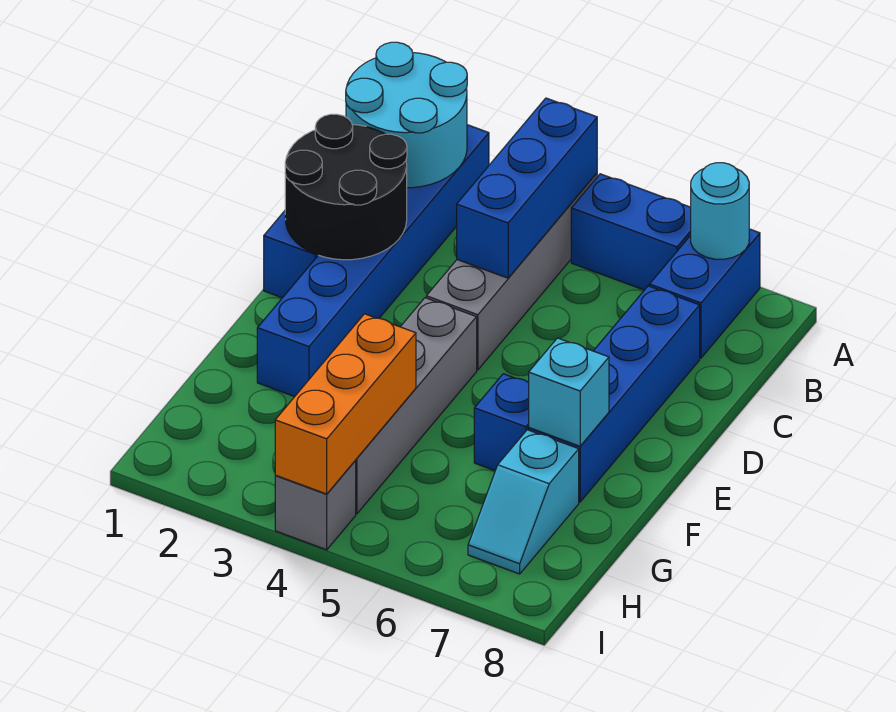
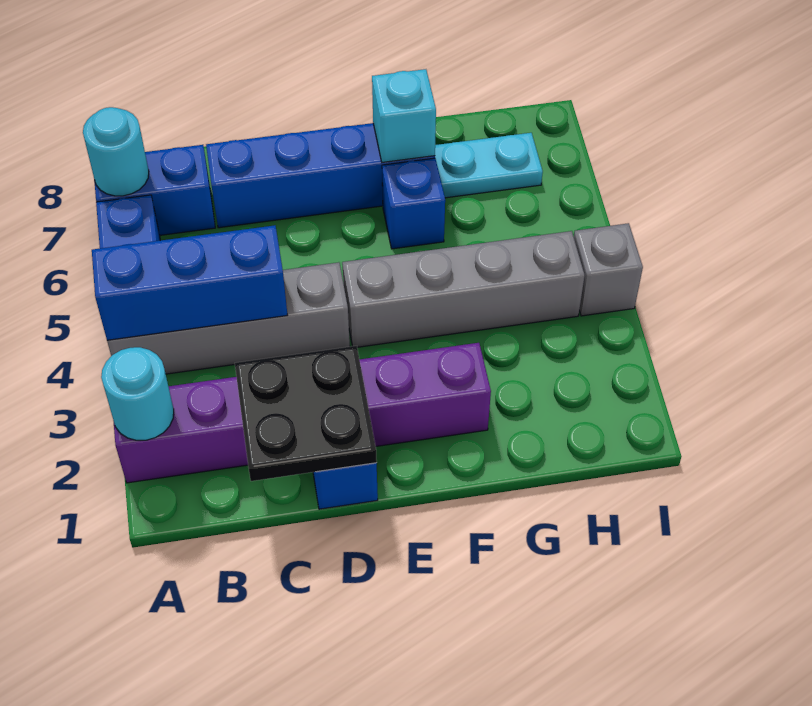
cyan round brick A1:B2 level 2 -> cyan round brick A2 level 2
blue brick A2:F2 level 1 -> purple brick A2:F2 level 1
black round brick C1:D2 level 2 -> black plate C1:D2 level 2
orange brick G4:I4 level 2 -> none
cyan slope G7:H7 level 1 top G -> cyan plate G7:H7 level 1

